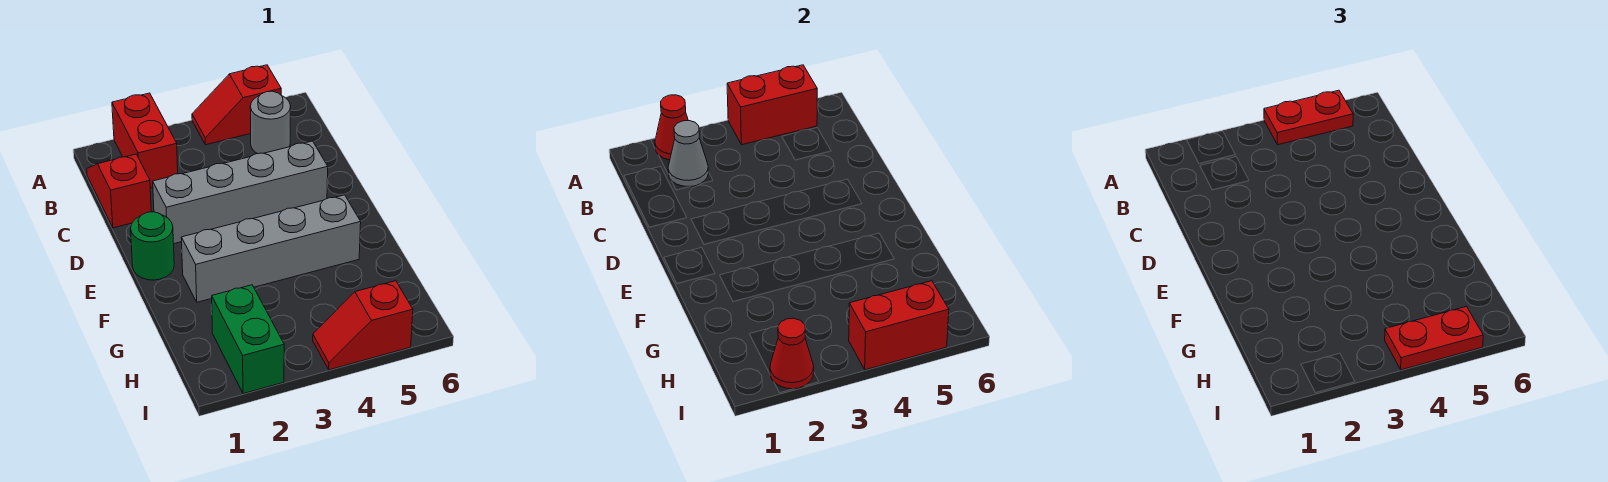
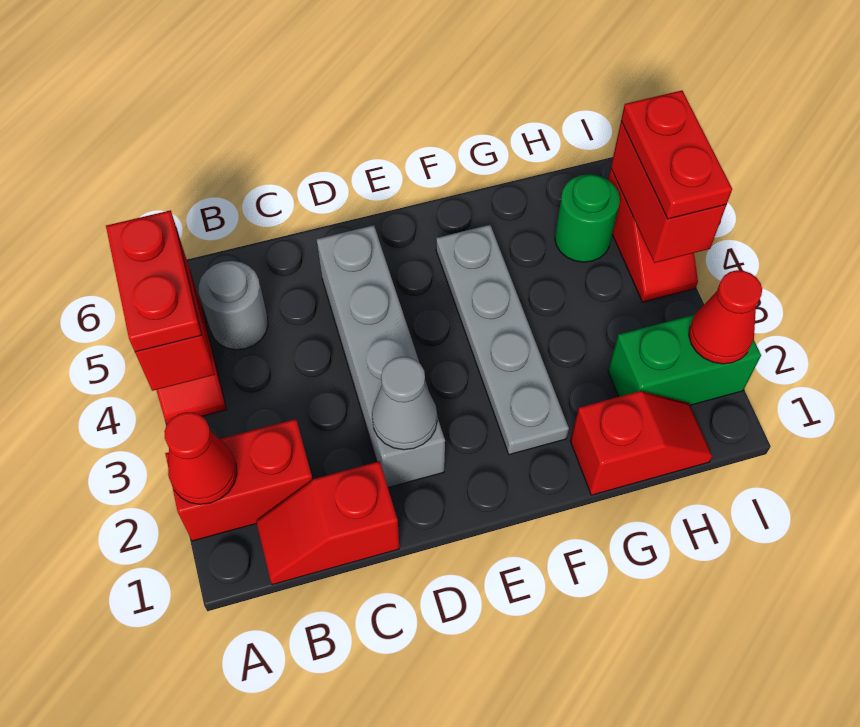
grey cone B2 level 2 -> grey cone D2 level 2
green round brick E1 level 1 -> green round brick H5 level 1
grey brick F2:F5 level 1 -> grey plate F2:F5 level 1
none -> red slope G1:H1 level 1 top G

